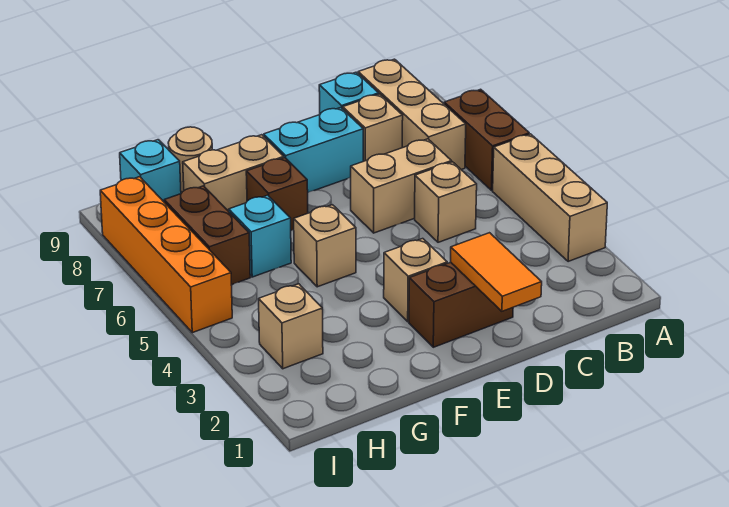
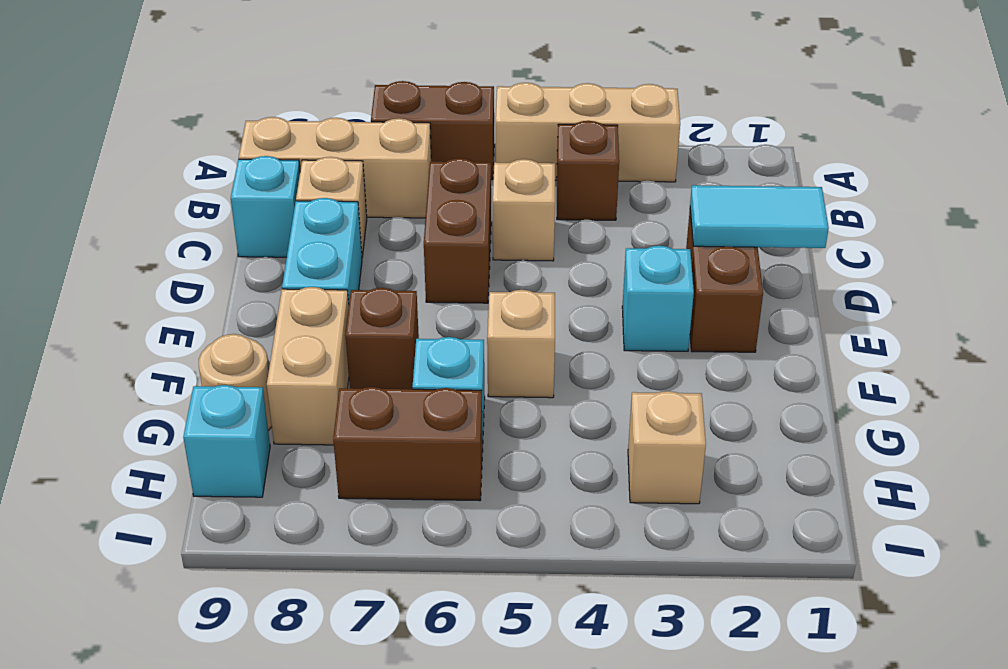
none -> brown brick B4 level 1
tan brick C6:D6 level 1 -> brown brick C6:D6 level 1
orange tile D1:D2 level 2 -> cyan tile D1:D2 level 2
tan brick E3 level 1 -> cyan brick E3 level 1
orange brick I5:I8 level 1 -> none

